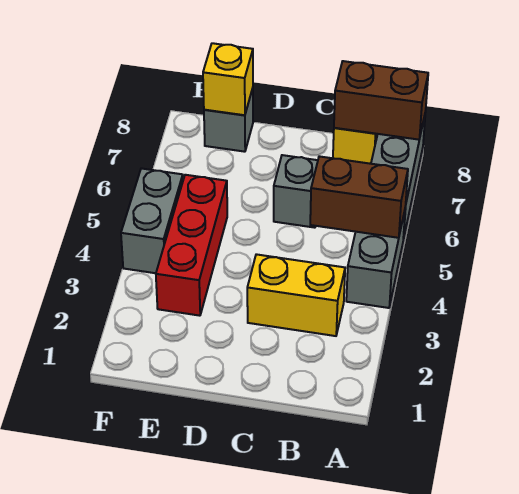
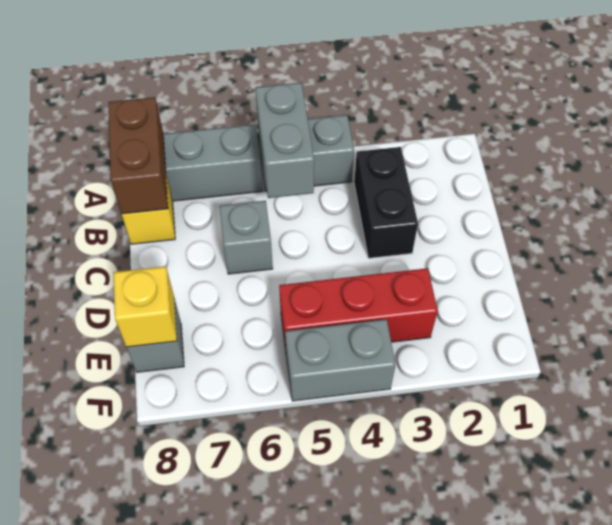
brown brick A5:B5 level 2 -> grey brick A5:B5 level 2
yellow brick B3:C3 level 1 -> black brick B3:C3 level 1

